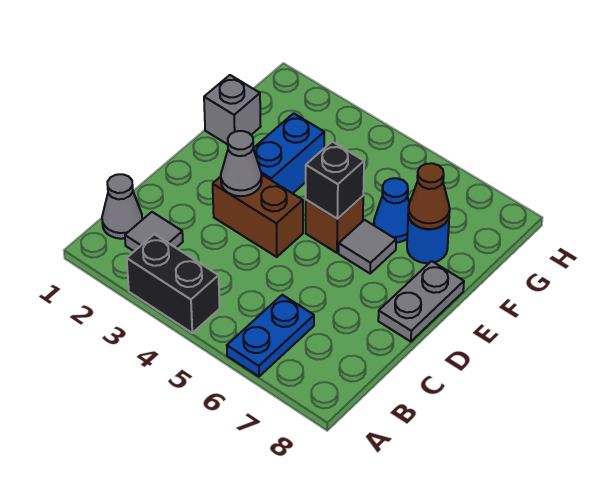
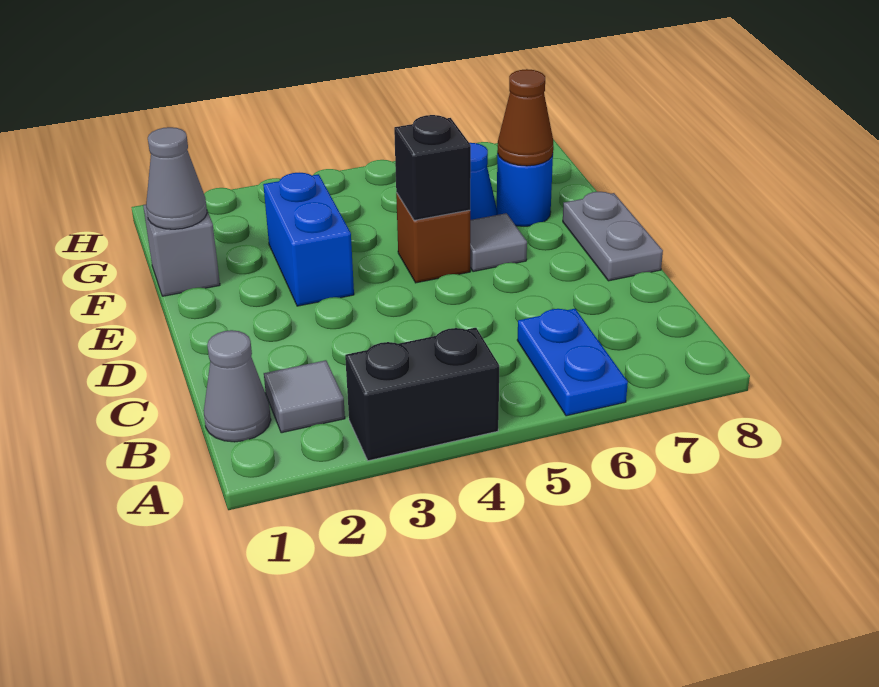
brown brick D3:D4 level 1 -> none
grey cone D3 level 2 -> grey cone F1 level 2

